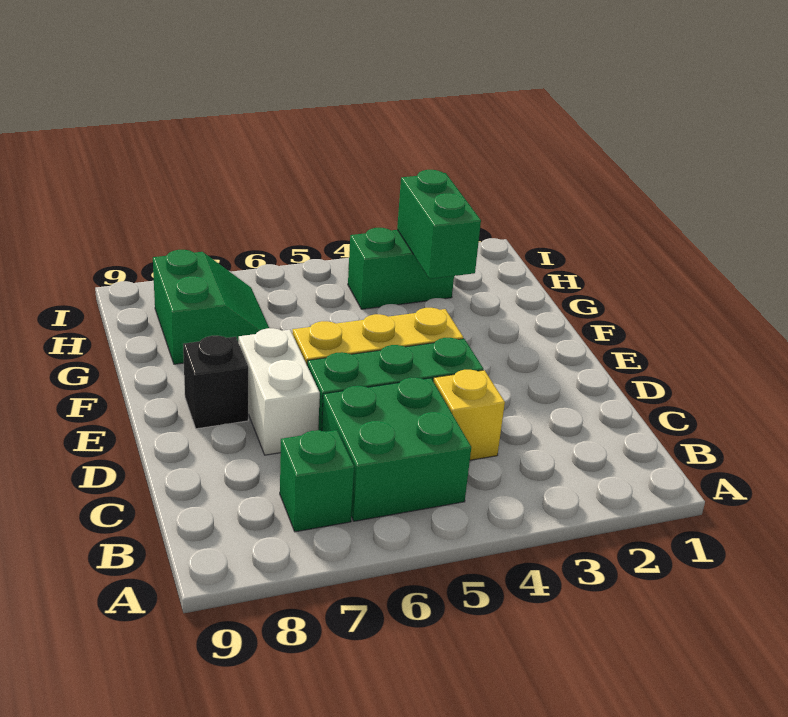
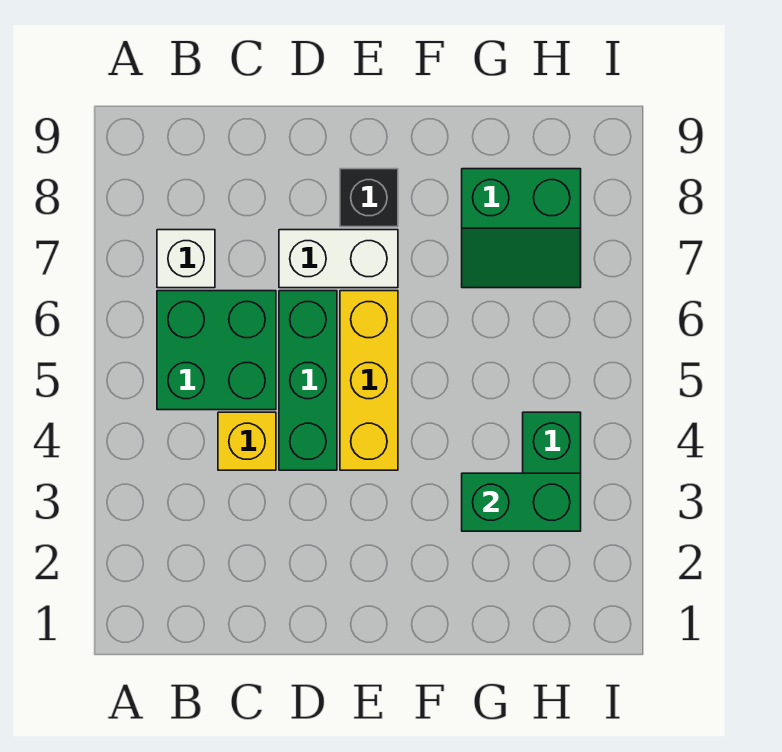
green brick B7 level 1 -> white brick B7 level 1

